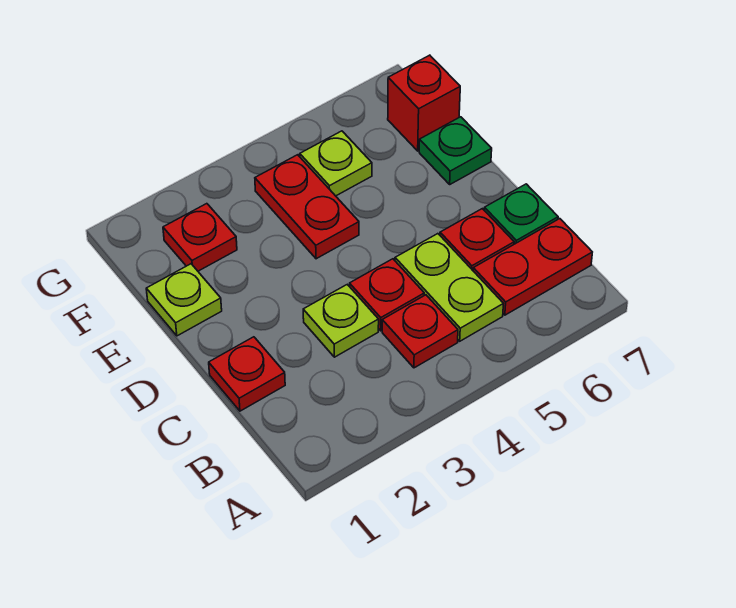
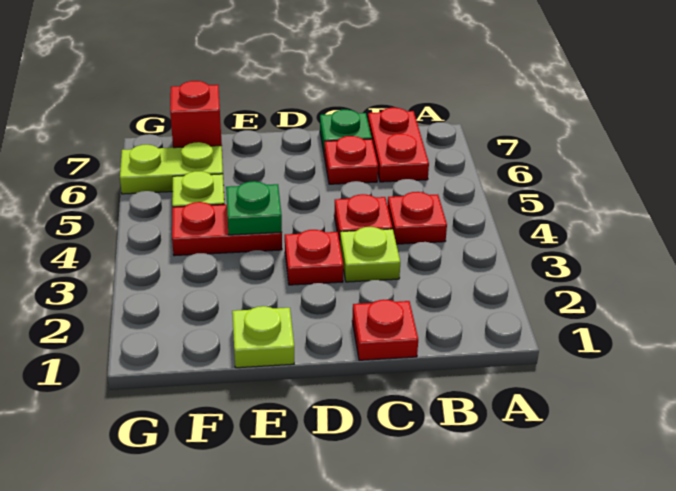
lime plate B5:C5 level 1 -> lime plate F6:G6 level 1
green plate E7 level 1 -> green plate E4 level 2
red plate F2 level 1 -> red plate D3 level 1

